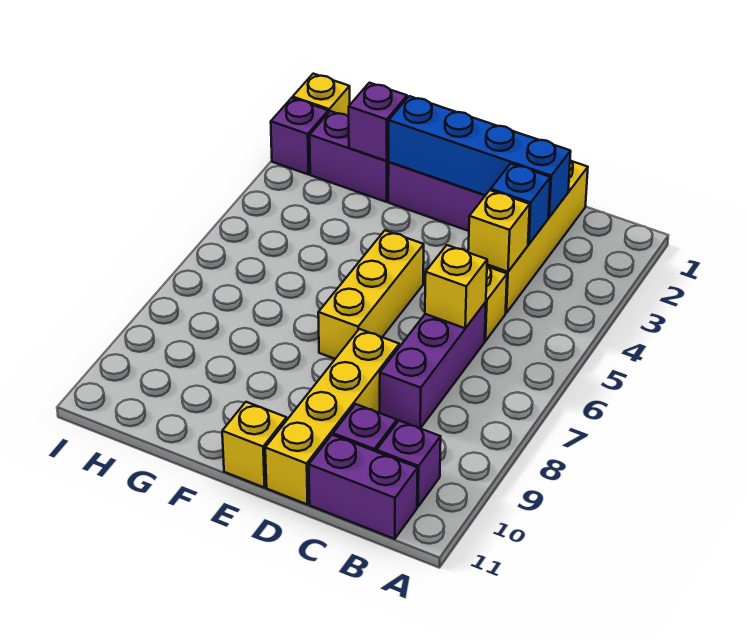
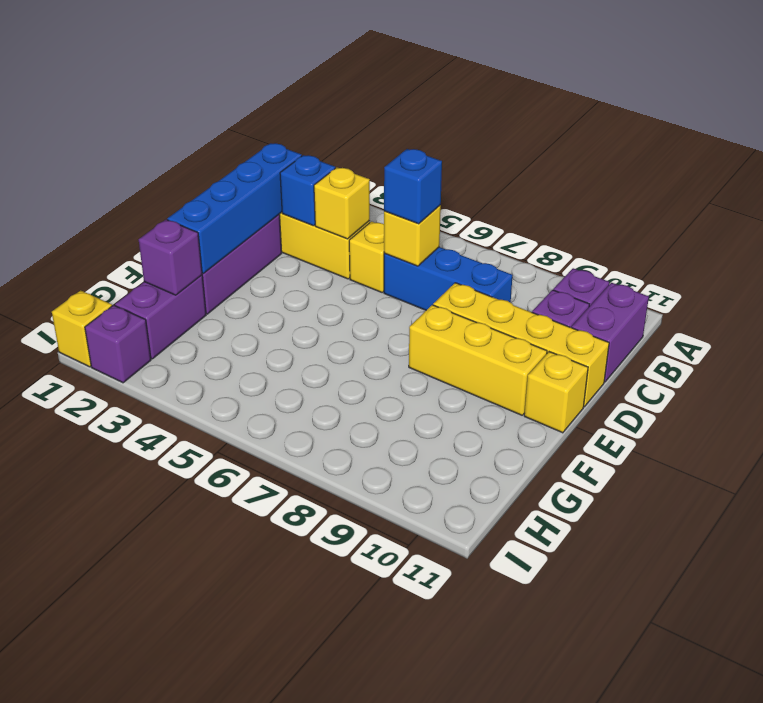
purple brick C6:C8 level 1 -> blue brick C6:C8 level 1
none -> blue brick C6 level 3
yellow brick E5:E7 level 1 -> yellow brick E8:E10 level 1

